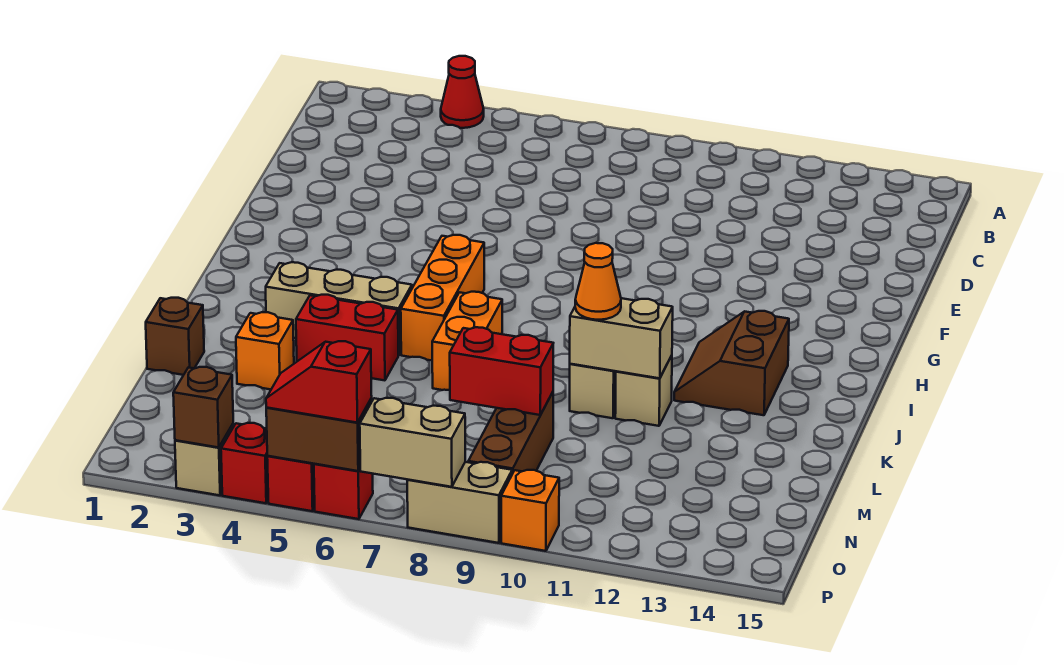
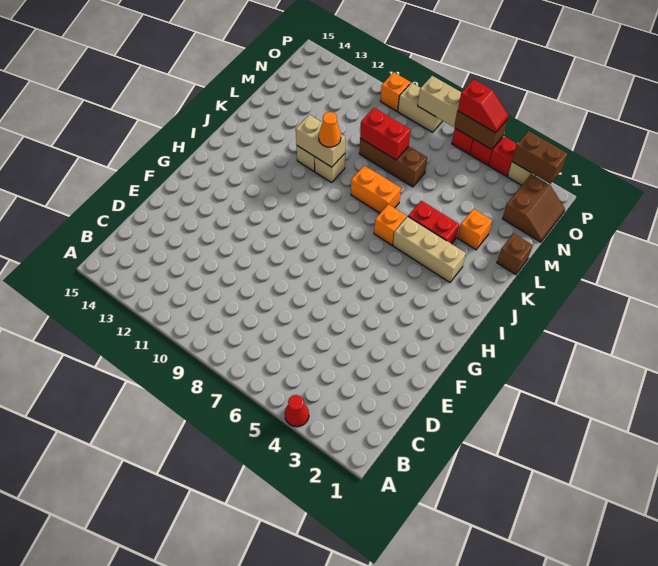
orange brick H6:J6 level 1 -> orange brick J6 level 1
brown slope I12:J13 level 1 top 13 -> brown slope N1:O2 level 1 top 2
orange brick J7:K7 level 1 -> orange brick K7:K8 level 1
brown brick M9:O9 level 1 -> brown brick M7:M9 level 1
brown brick P3 level 2 -> brown brick P2:P3 level 2

